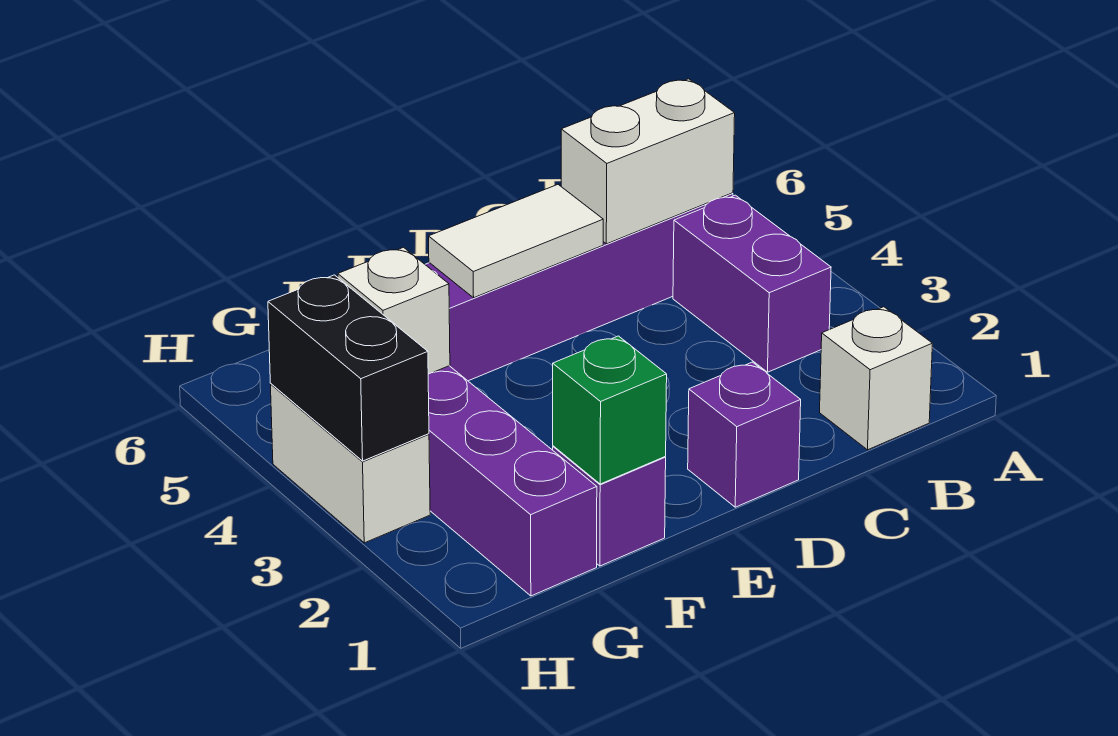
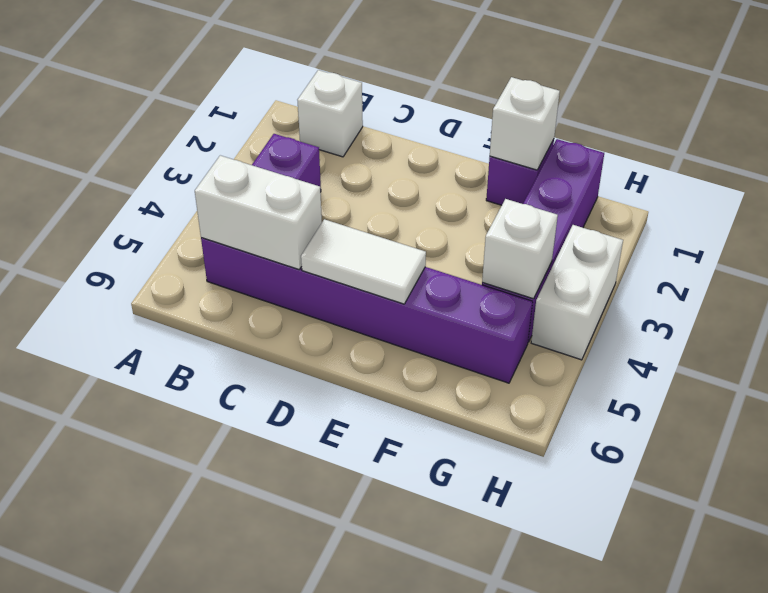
purple brick D1 level 1 -> none
green brick F1 level 2 -> white brick F1 level 2
black brick H3:H4 level 2 -> none

